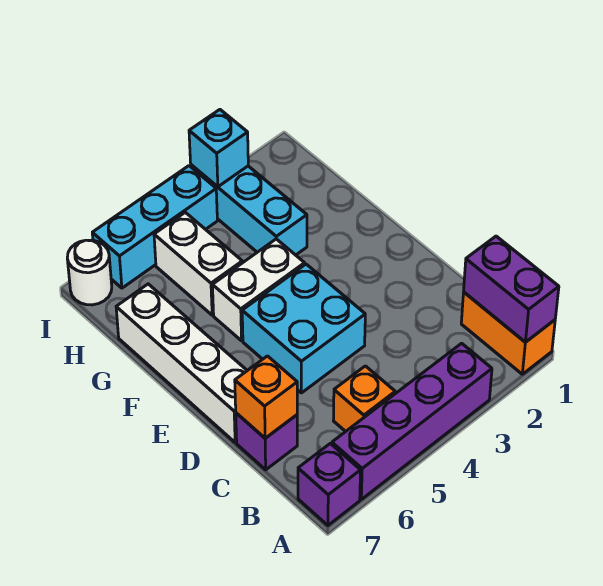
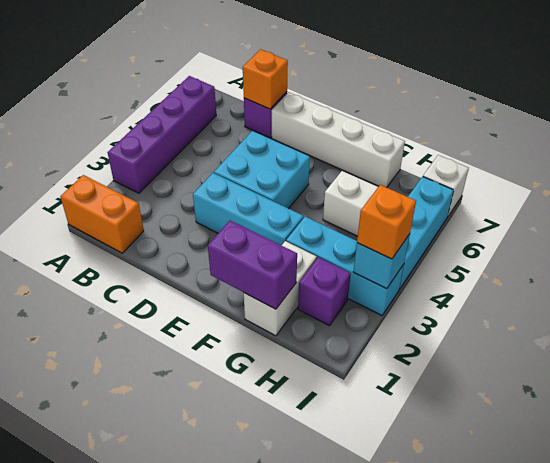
purple brick A1:B1 level 2 -> purple brick F1:G1 level 2
purple brick A7 level 1 -> purple brick H2 level 1
orange brick B5 level 1 -> orange brick I3 level 3
none -> cyan brick D3:F3 level 1
white brick F4:F5 level 1 -> white brick G1:G2 level 1
white round brick I7 level 1 -> white brick I7 level 1

